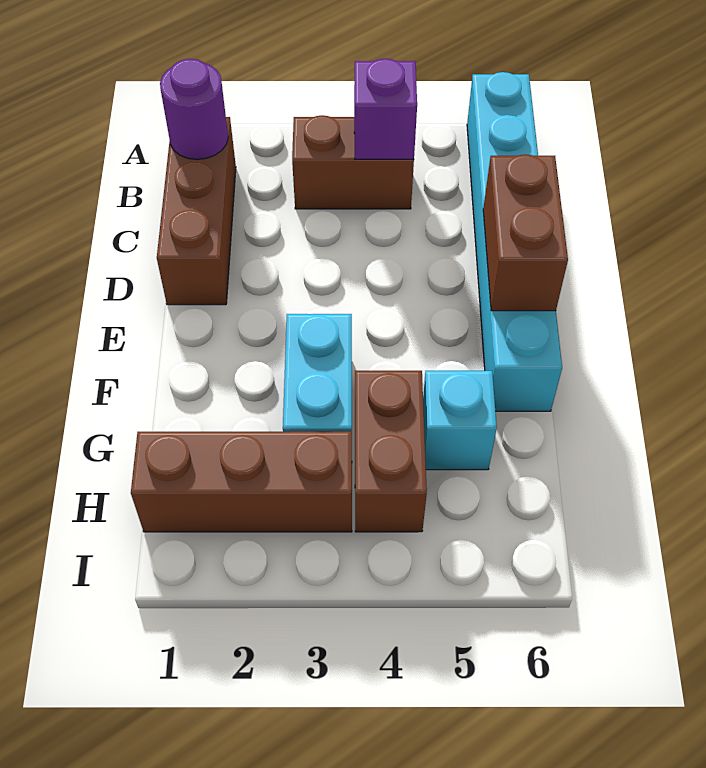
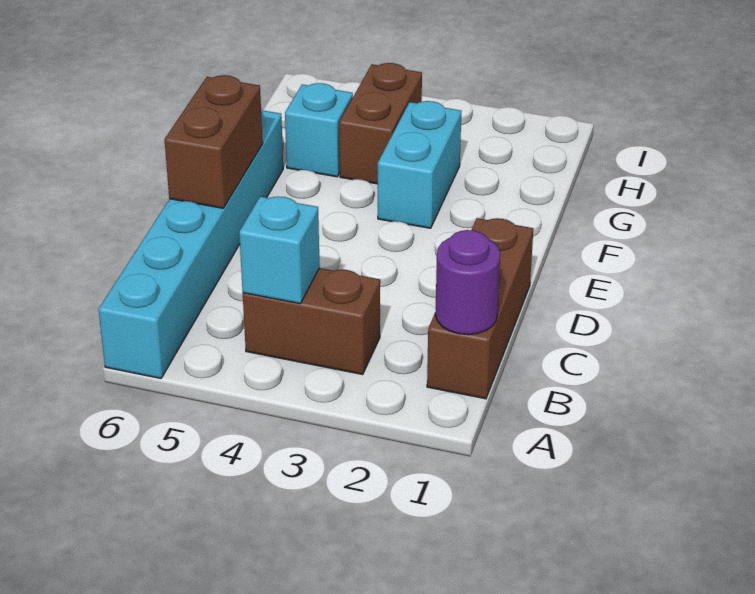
purple brick B4 level 2 -> cyan brick B4 level 2
brown brick H1:H3 level 1 -> none

